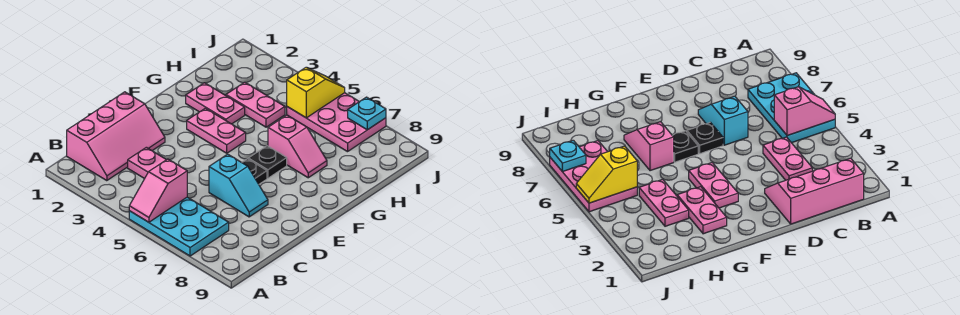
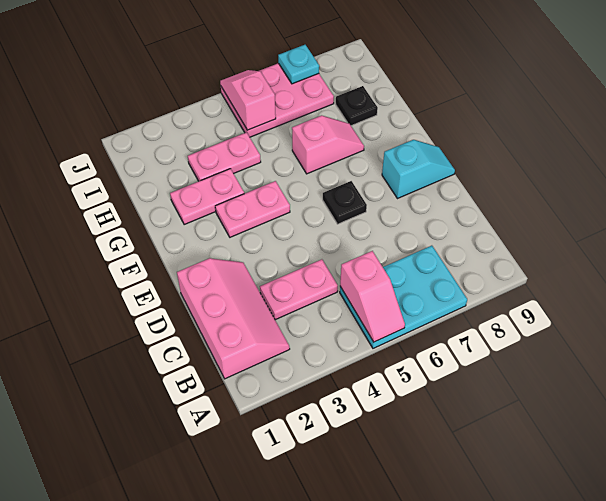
cyan slope D6:D7 level 1 top 6 -> cyan slope E8:E9 level 1 top 8
black plate F6 level 1 -> black plate H8 level 1
yellow slope I5:J5 level 2 top I -> pink slope I5:J5 level 2 top I

